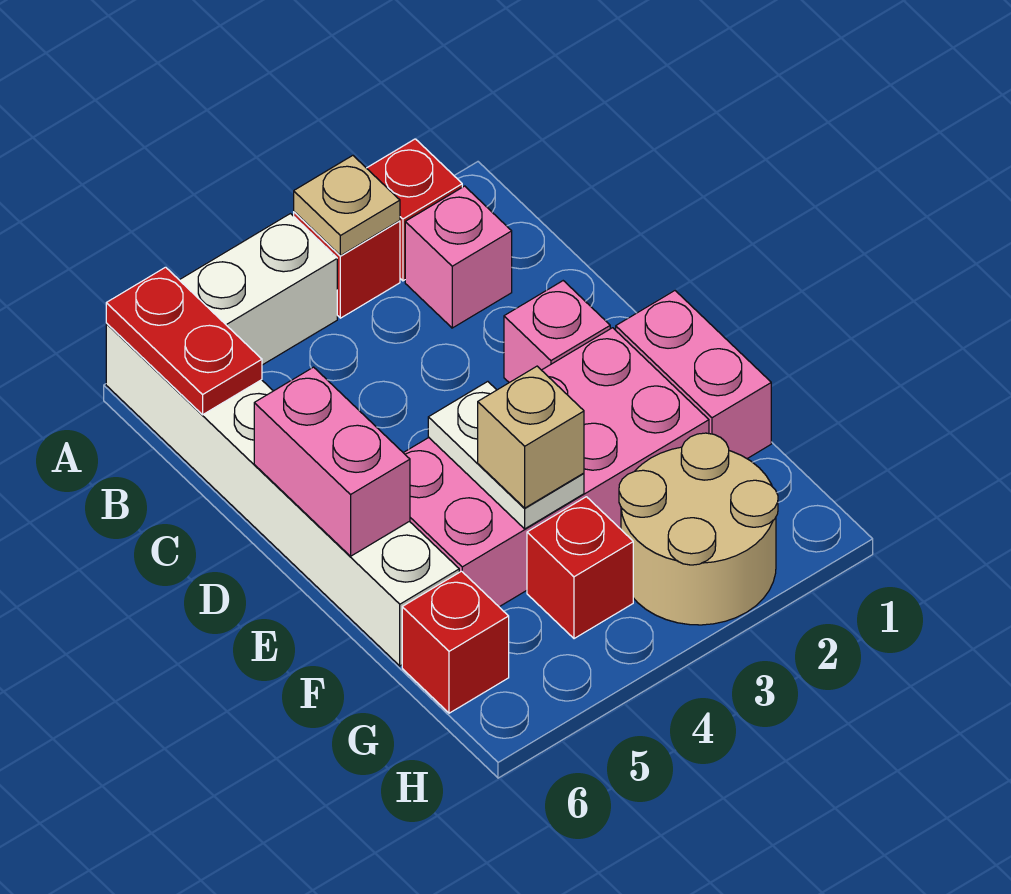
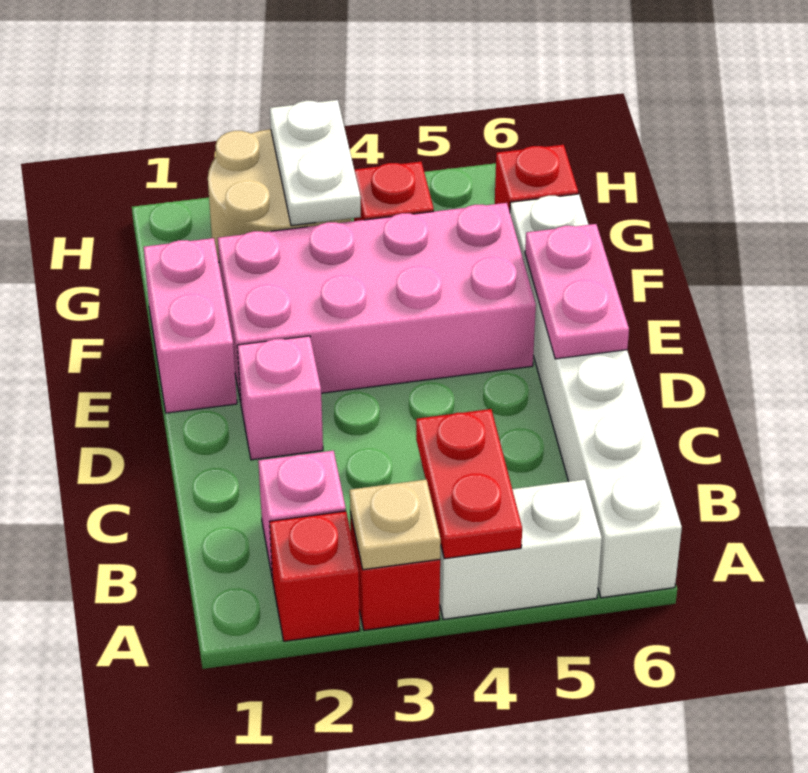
red plate A6:B6 level 2 -> red plate A4:B4 level 2
pink brick D6:E6 level 2 -> pink plate D6:E6 level 2
white plate E4:F4 level 2 -> white plate G3:H3 level 2
tan brick F4 level 3 -> none

